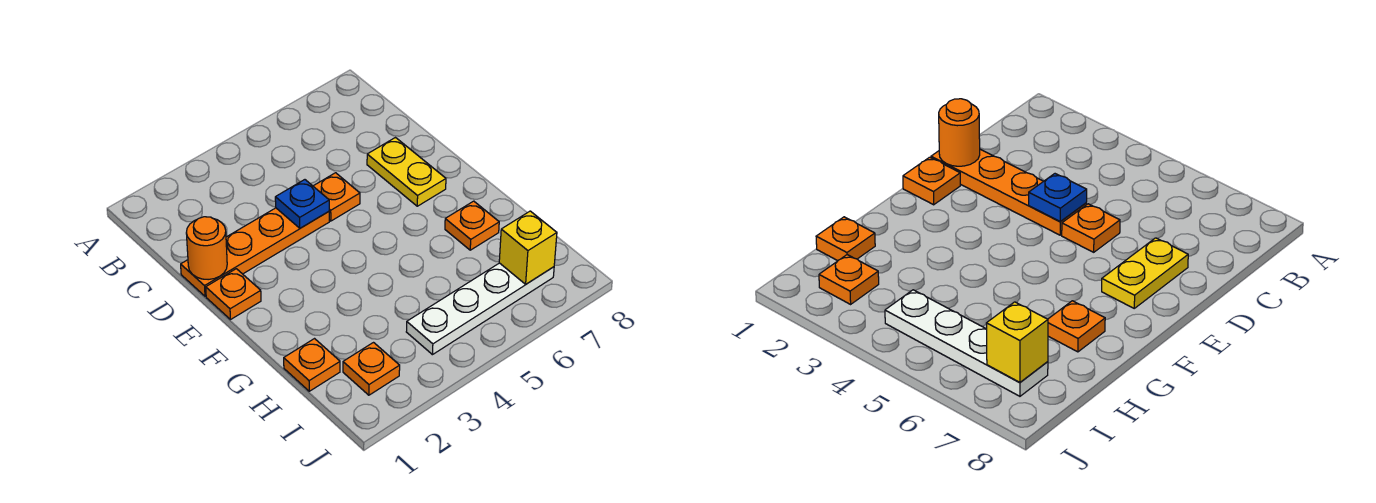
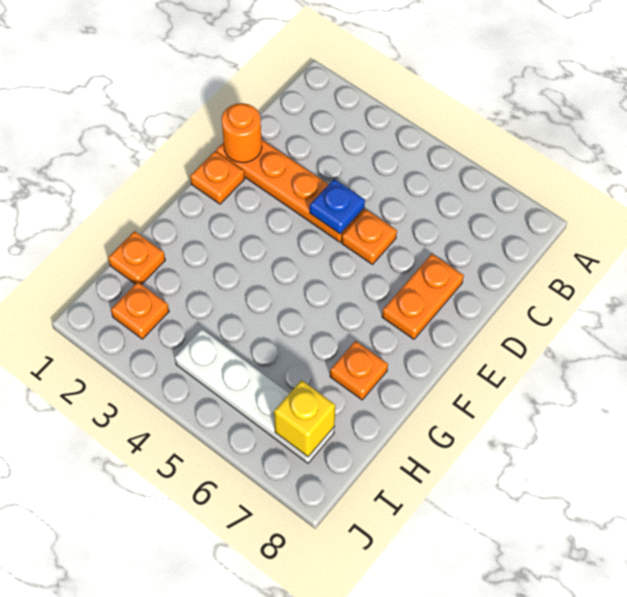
yellow plate D7:E7 level 1 -> orange plate D7:E7 level 1

